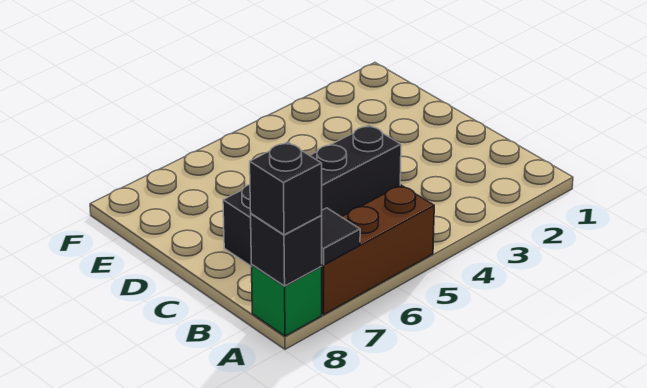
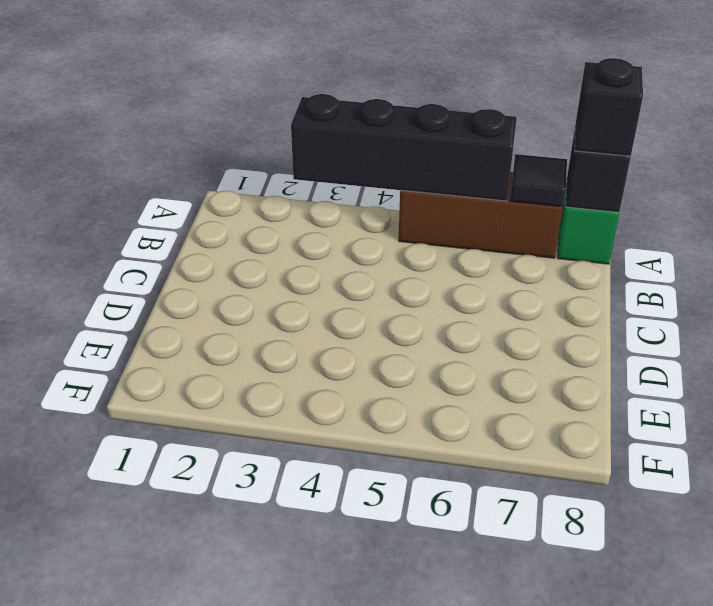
black brick C4:C7 level 1 -> black brick A3:A6 level 2

